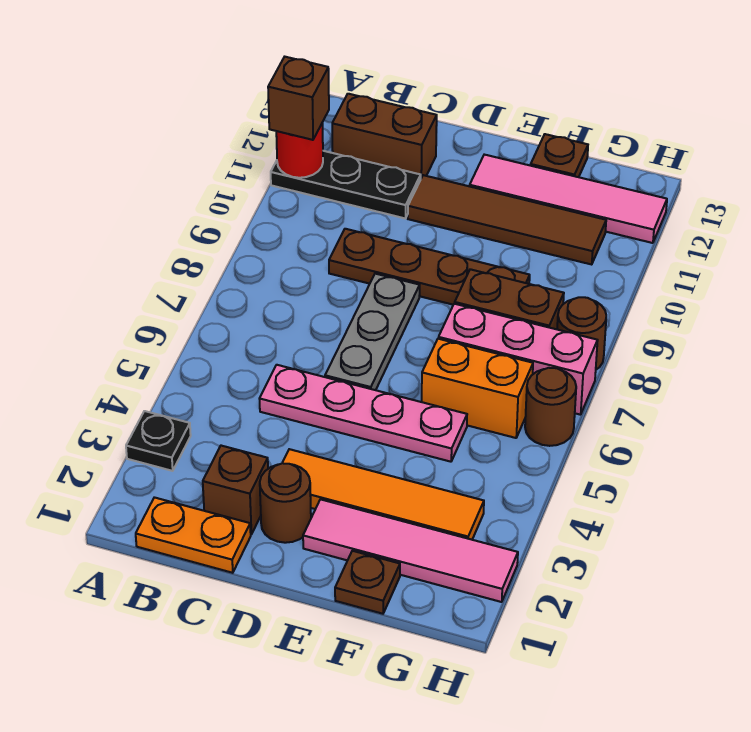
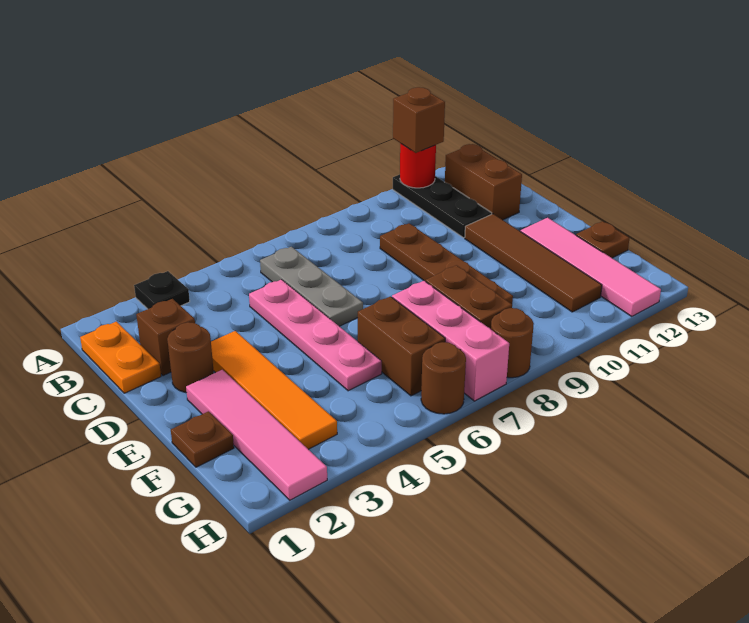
grey plate D6:D8 level 1 -> grey plate B6:D6 level 1
orange brick F6:G6 level 1 -> brown brick F6:G6 level 1

